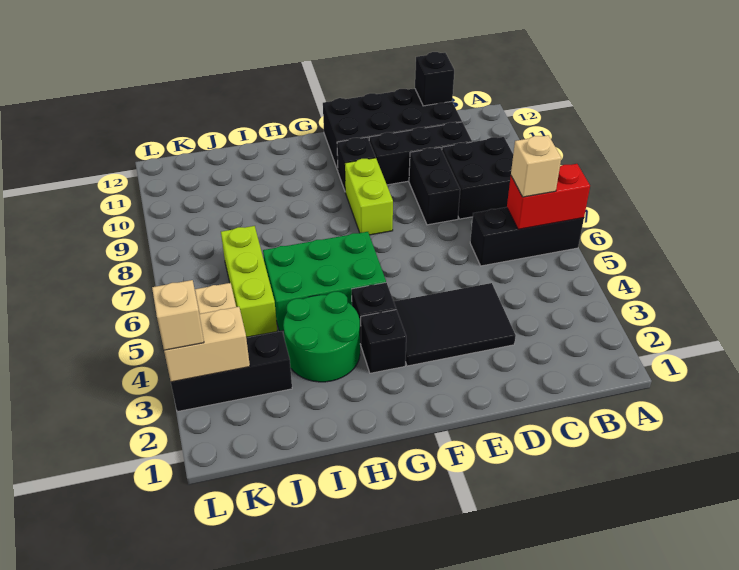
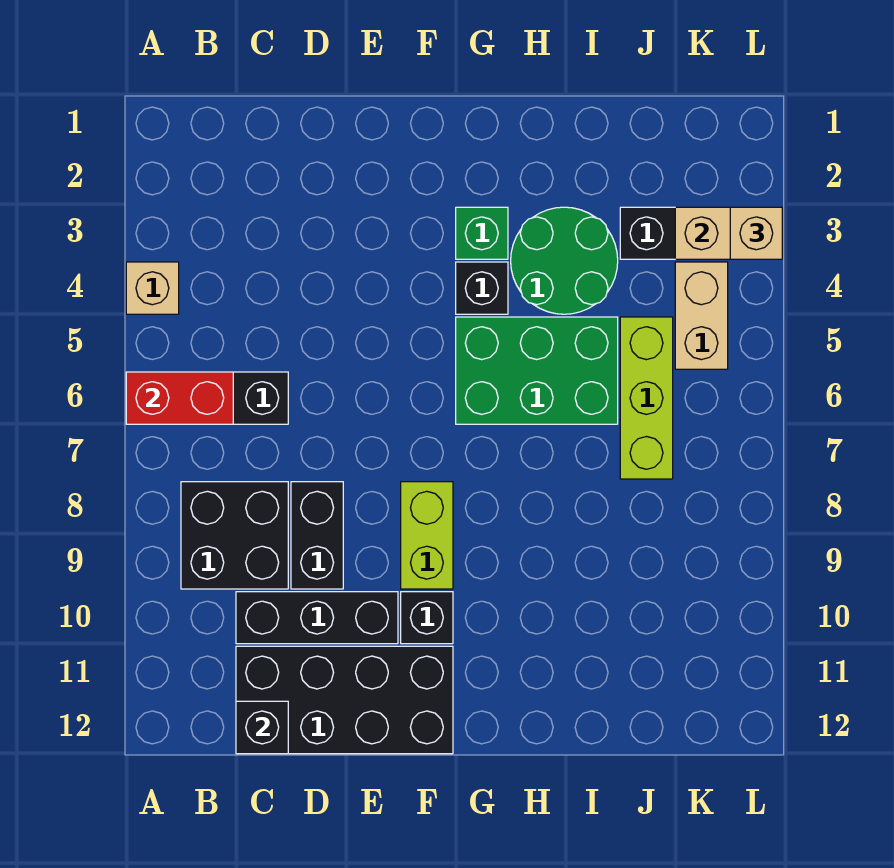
tan brick B6 level 3 -> tan brick A4 level 1
black tile D3:F4 level 1 -> none
black brick G3 level 1 -> green brick G3 level 1

